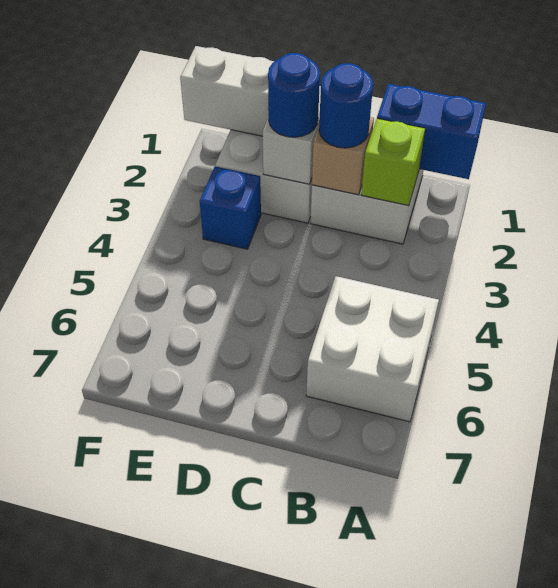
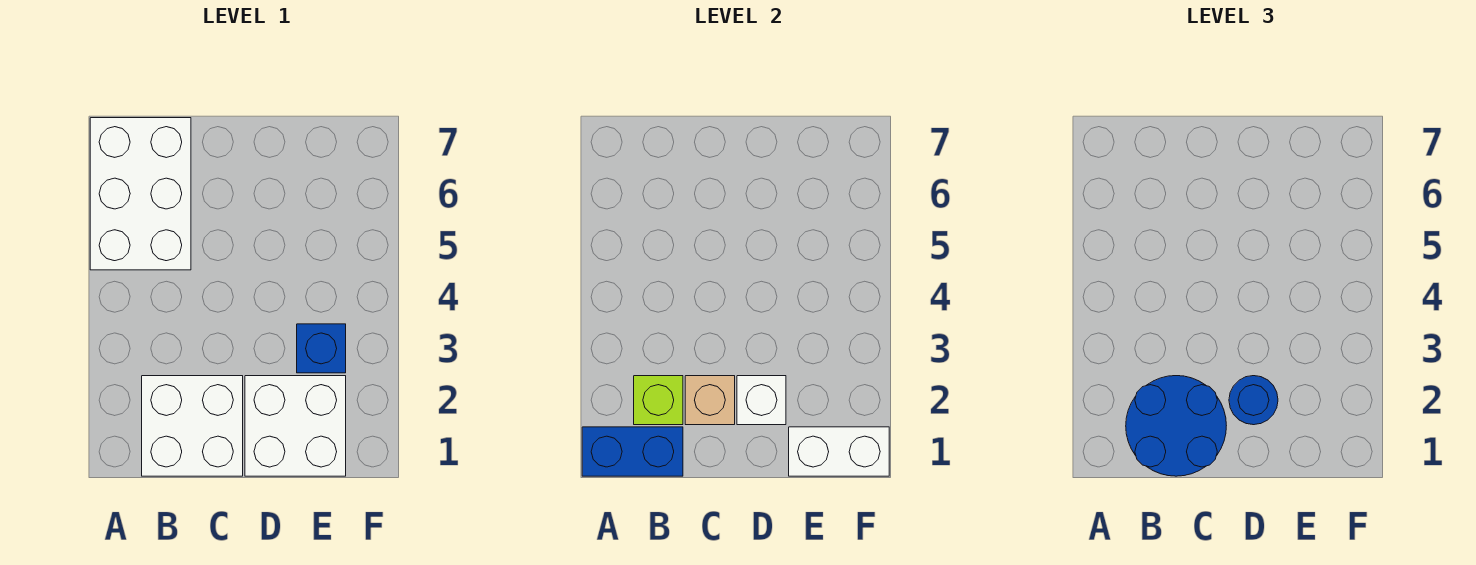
white brick A5:B6 level 1 -> white brick A5:B7 level 1
blue round brick C2 level 3 -> blue round brick B1:C2 level 3

